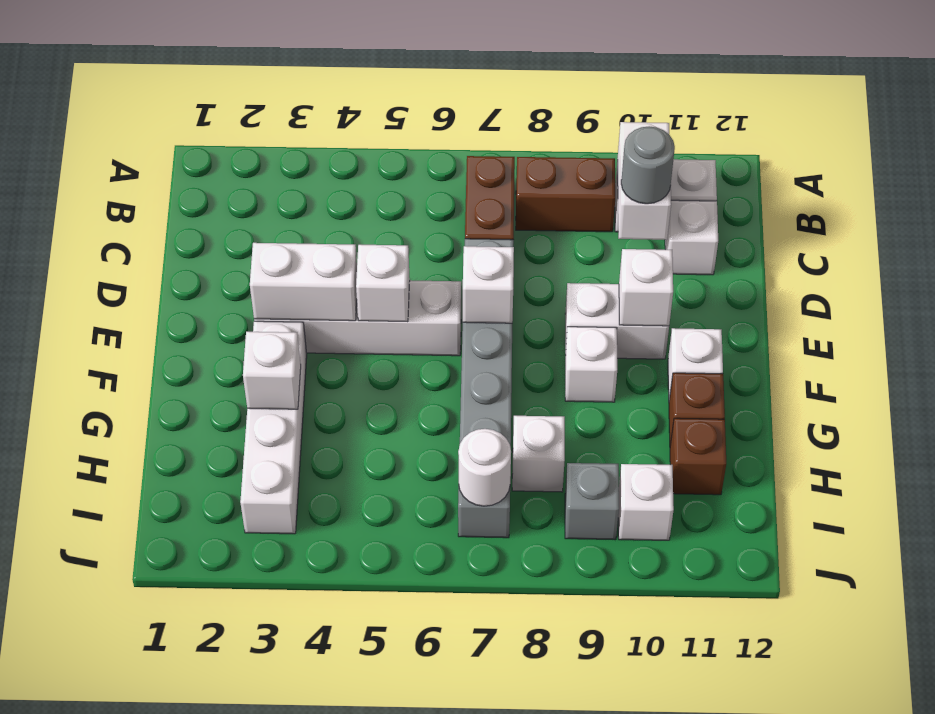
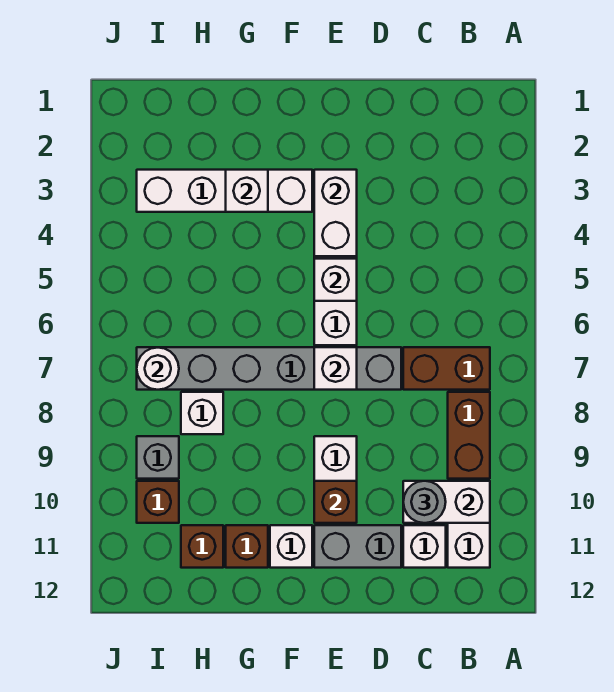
none -> grey brick D11:E11 level 1
white brick E10 level 2 -> brown brick E10 level 2
white brick F9 level 1 -> none
white brick I10 level 1 -> brown brick I10 level 1

